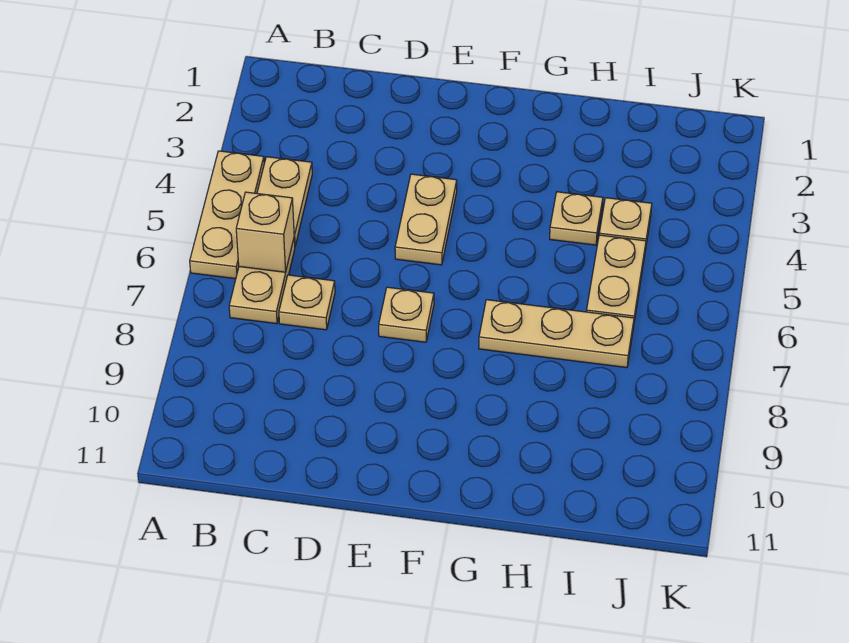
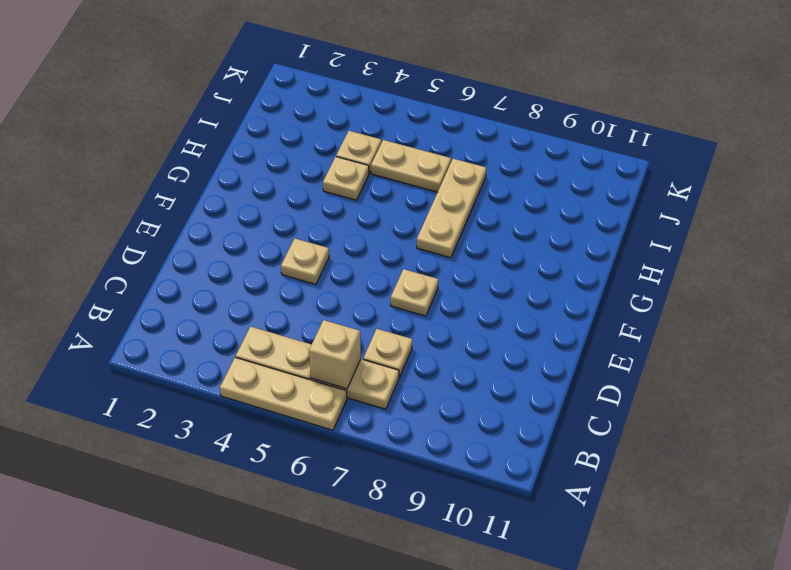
tan plate E4:E5 level 1 -> tan plate E4 level 1

